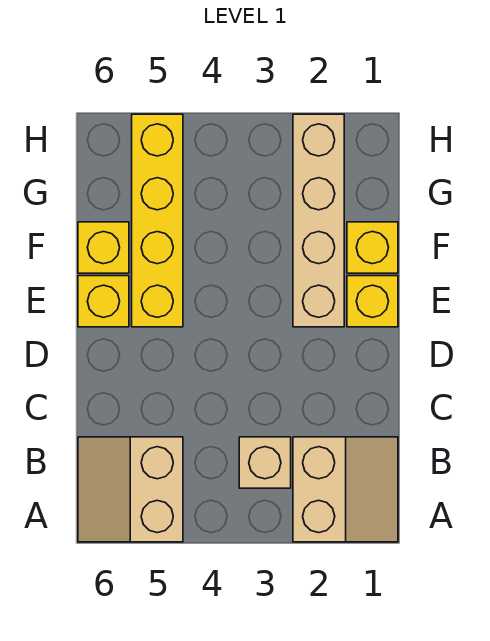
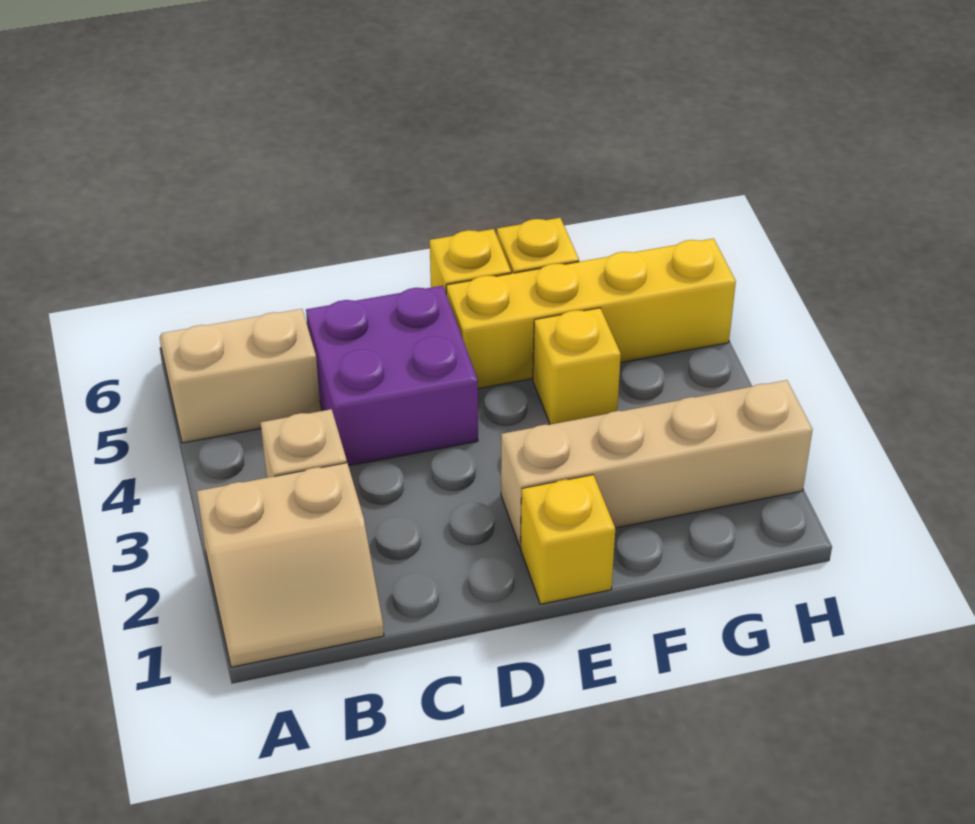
none -> purple brick C4:D5 level 1
yellow brick F1 level 1 -> yellow brick F4 level 1

